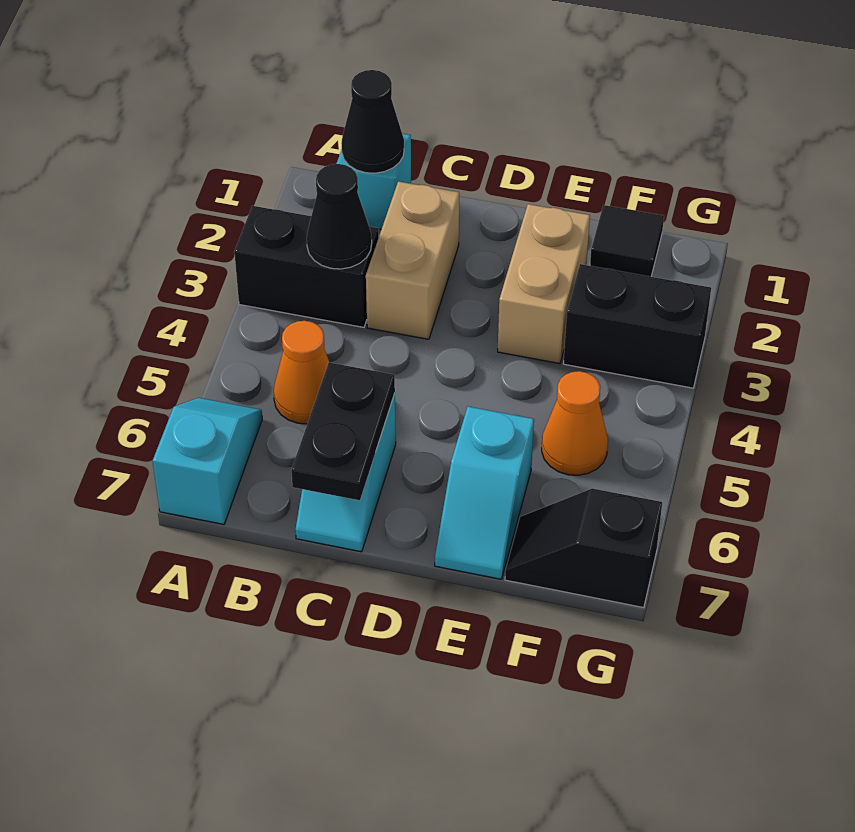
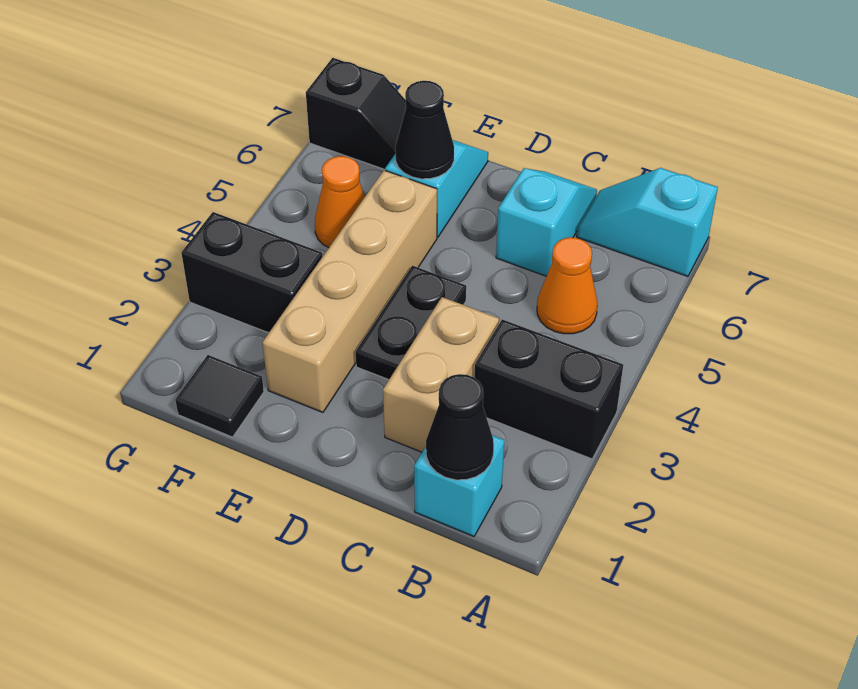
cyan slope A6:A7 level 1 top 7 -> cyan slope A7:B7 level 1 top A
black cone B3 level 2 -> black cone E6 level 2
black plate C6:C7 level 2 -> black plate D3:D4 level 1
tan brick E2:E3 level 1 -> tan brick E2:E5 level 1

